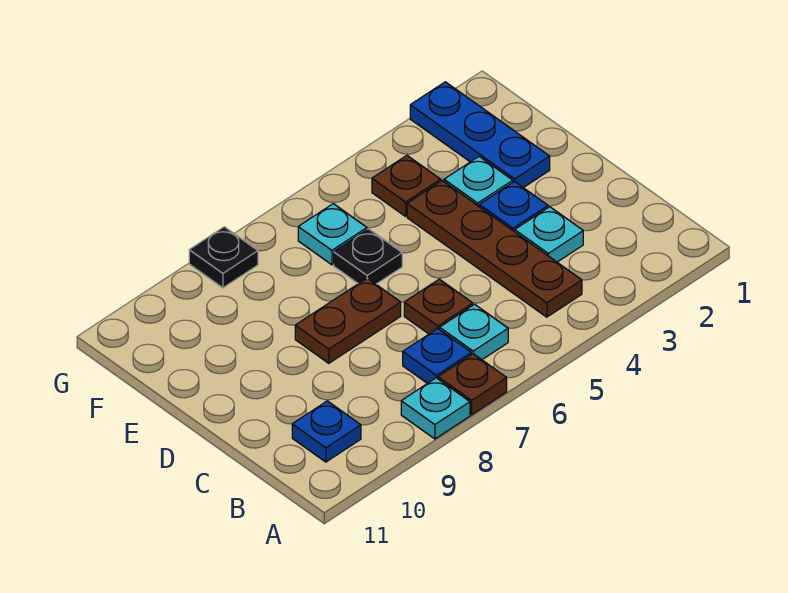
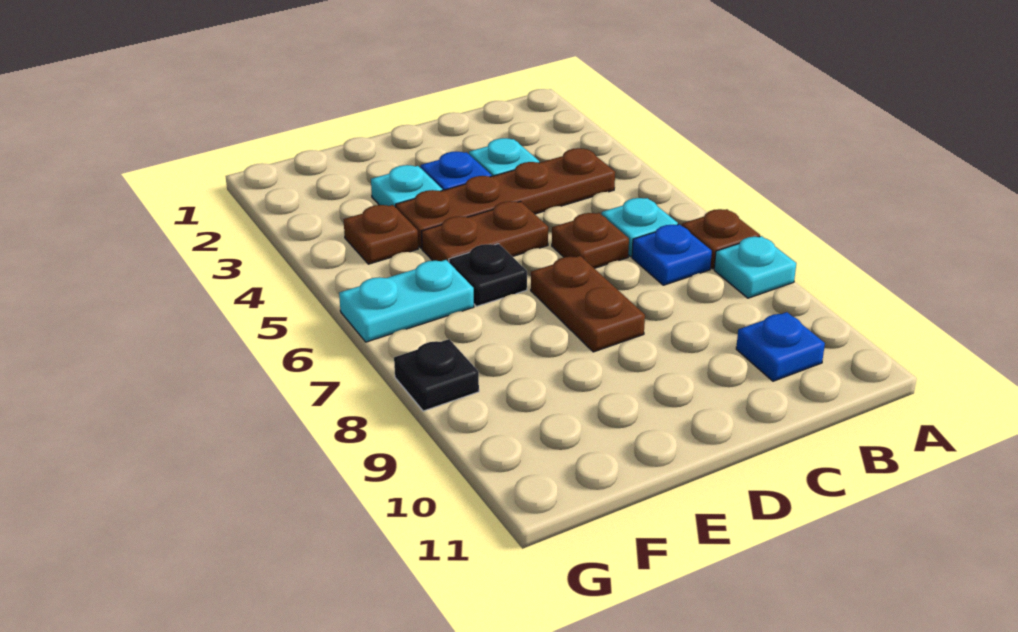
none -> brown plate D5:E5 level 1
blue plate E2:G2 level 1 -> none
cyan plate F6 level 1 -> cyan plate F6:G6 level 1

